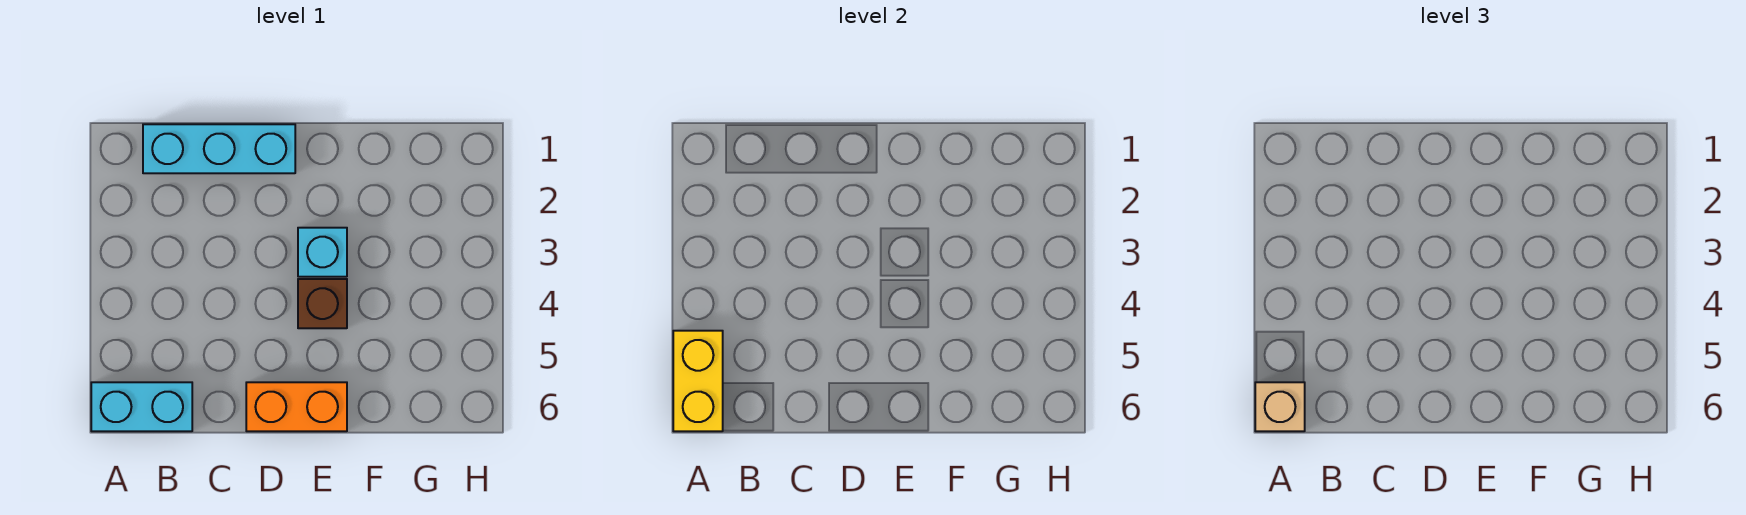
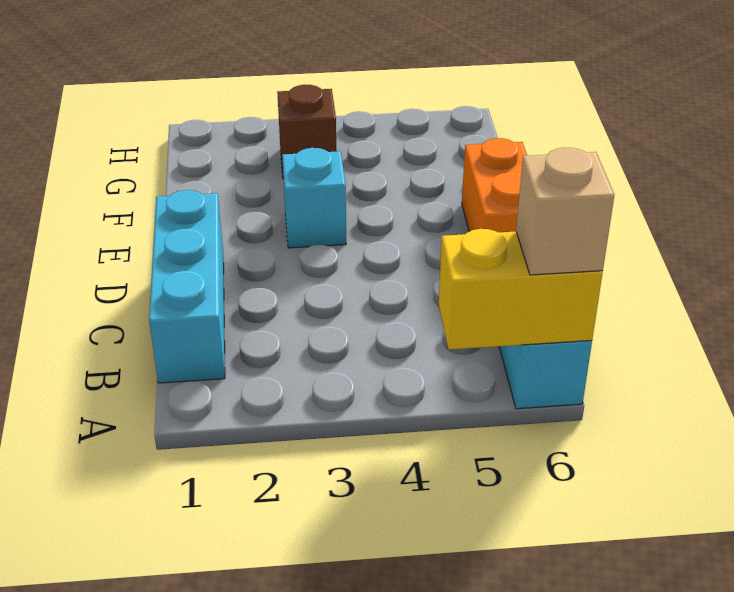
brown brick E4 level 1 -> brown brick G3 level 1

